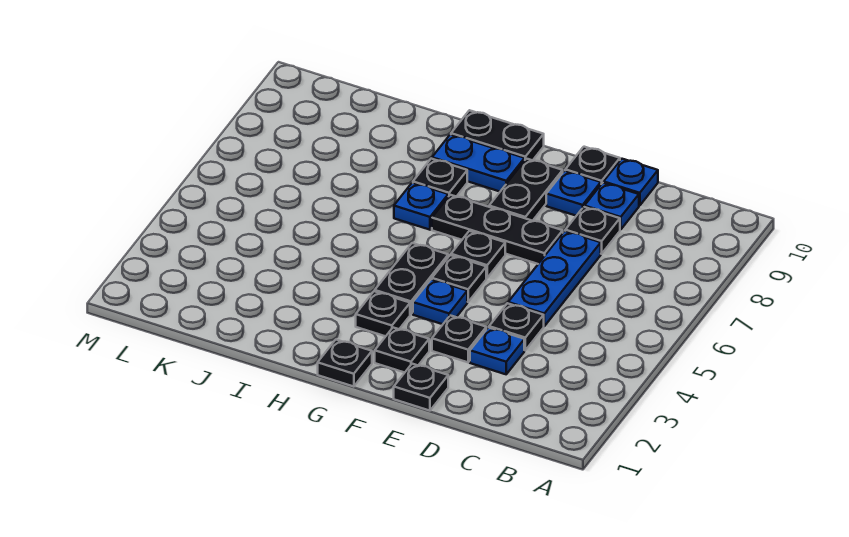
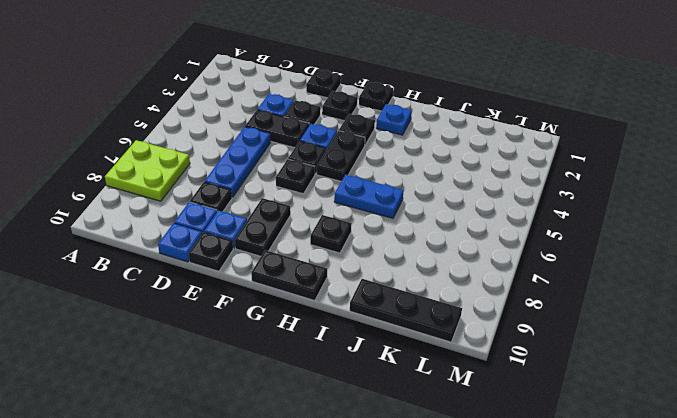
none -> lime plate A7:B8 level 1
black plate D4 level 1 -> black plate D4:E4 level 1
black plate E7:G7 level 1 -> black plate J10:L10 level 1
blue plate G9:H9 level 1 -> blue plate H6:I6 level 1
blue plate H7 level 1 -> blue plate H2 level 1

